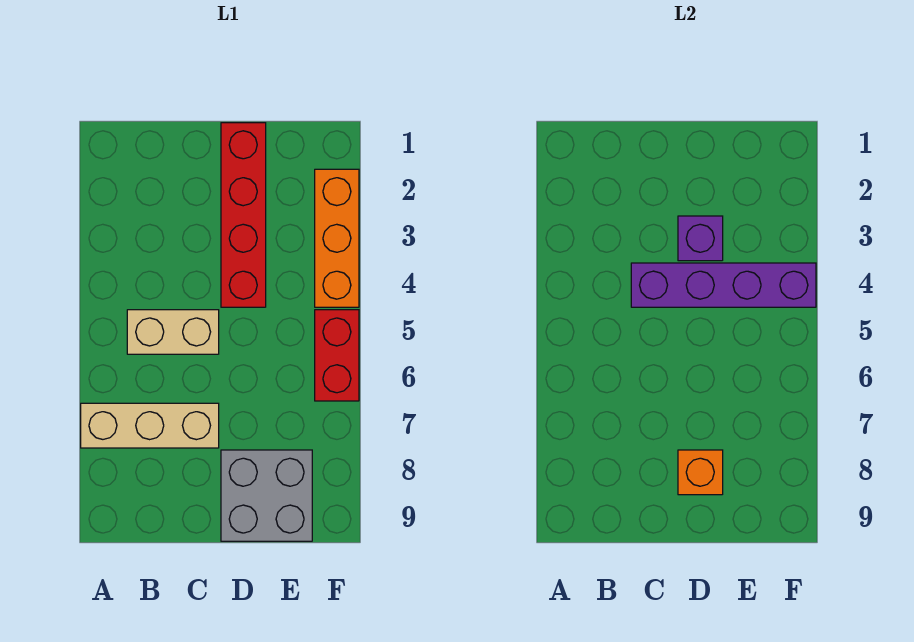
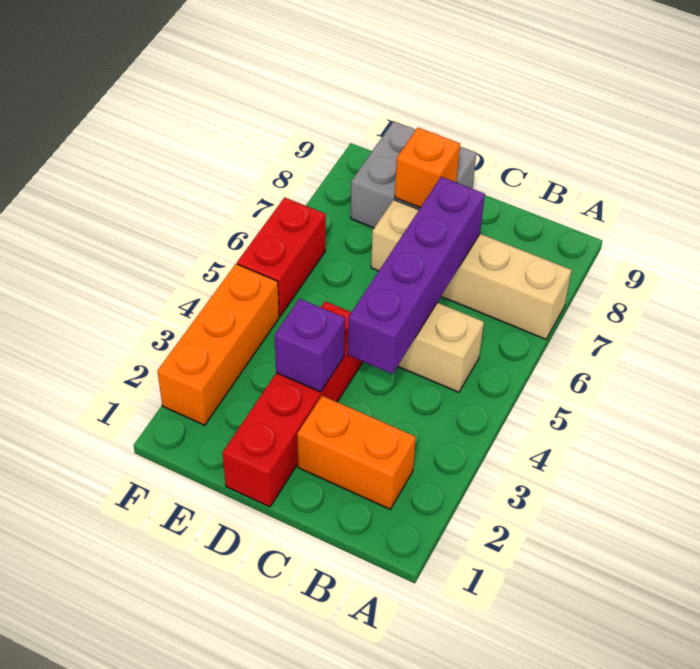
tan brick A7:C7 level 1 -> tan brick A7:D7 level 1
none -> orange brick B2:C2 level 1
purple brick C4:F4 level 2 -> purple brick C4:C7 level 2

